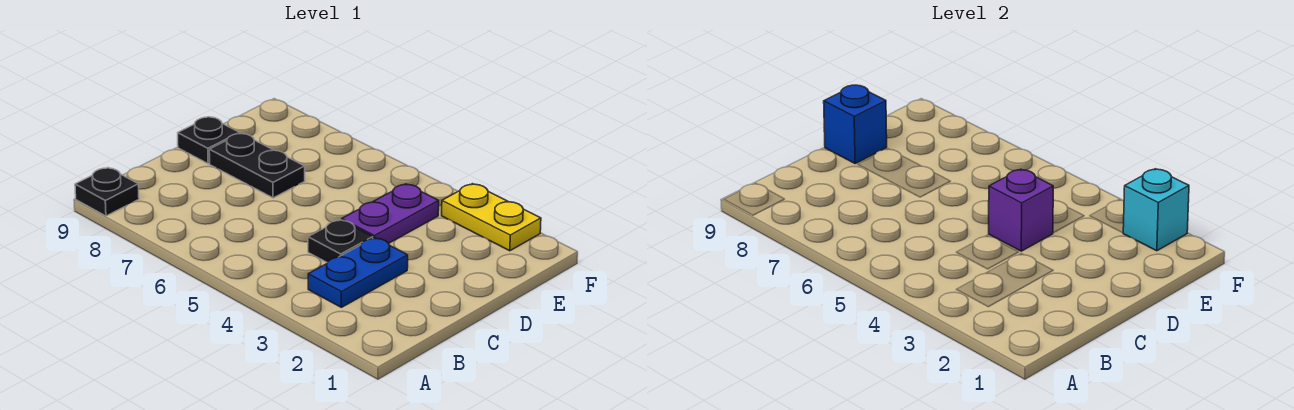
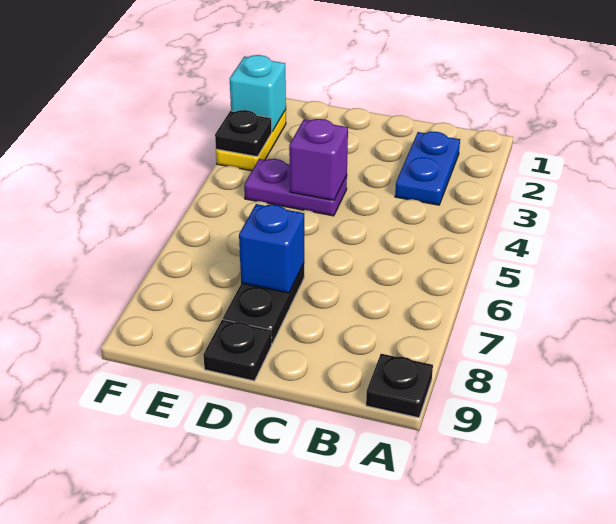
blue plate B3:C3 level 1 -> blue plate B2:B3 level 1
black plate C4 level 1 -> black plate F3 level 2
blue brick D9 level 2 -> blue brick D7 level 2

